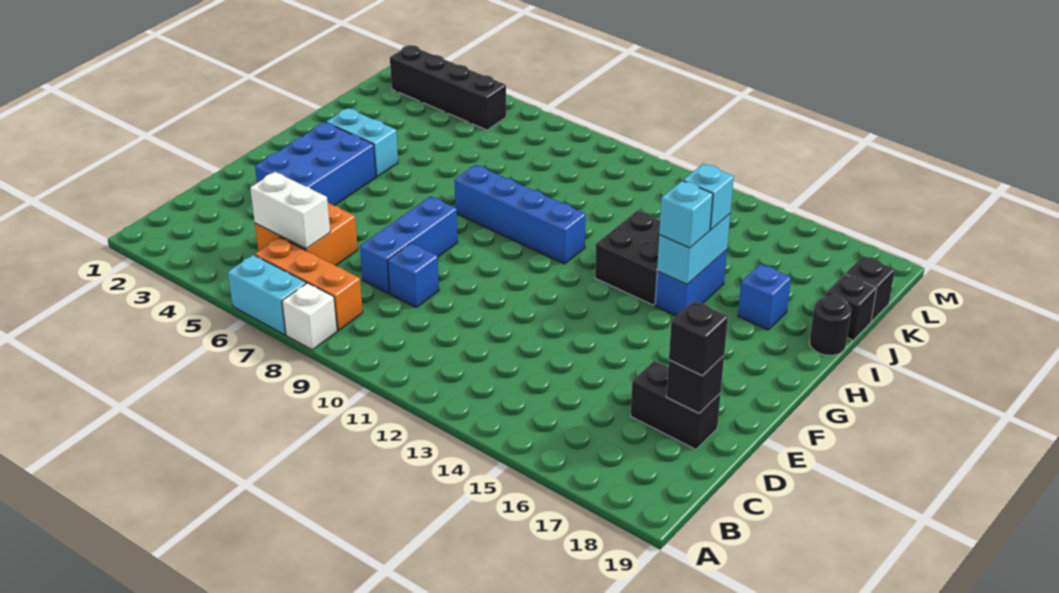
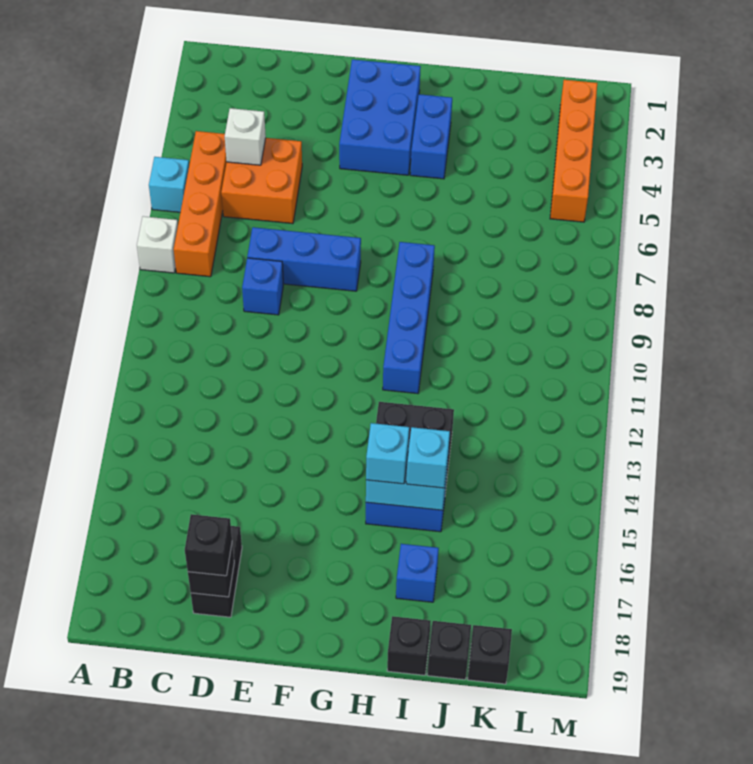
cyan brick A6:A7 level 1 -> cyan brick A6 level 1
orange brick B6:B8 level 1 -> orange brick B5:B8 level 1
white brick C5:C6 level 2 -> white brick C5 level 2
blue brick E3:G4 level 1 -> blue brick F2:G4 level 1
cyan brick H3:H4 level 1 -> blue brick H3:H4 level 1
black round brick I19 level 1 -> black brick I19 level 1
black brick L2:L5 level 1 -> orange brick L2:L5 level 1

